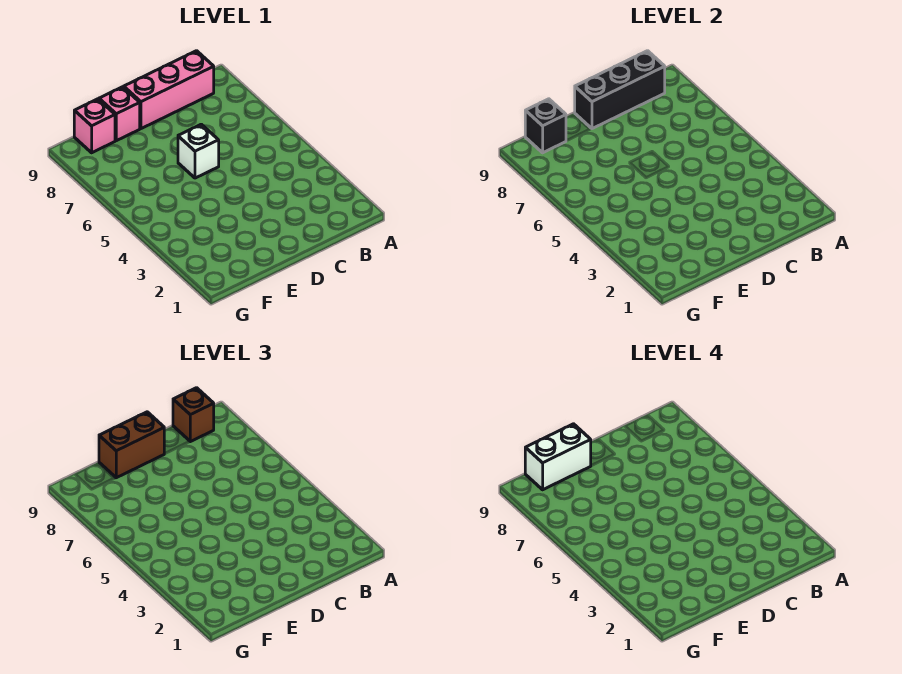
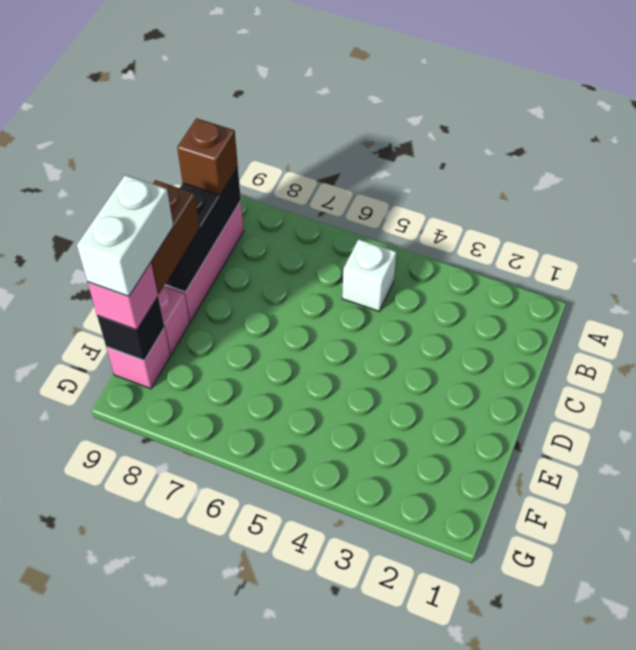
white brick D6 level 1 -> white brick B5 level 1
none -> pink brick F9 level 3

